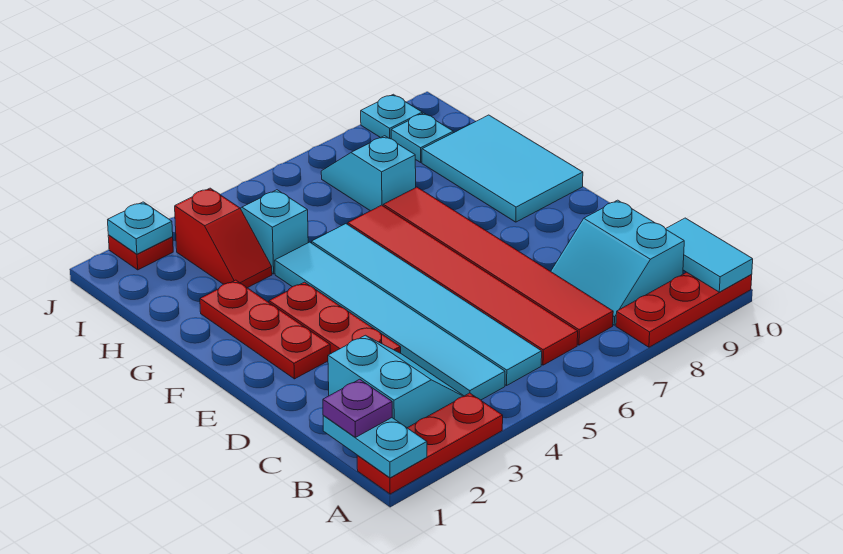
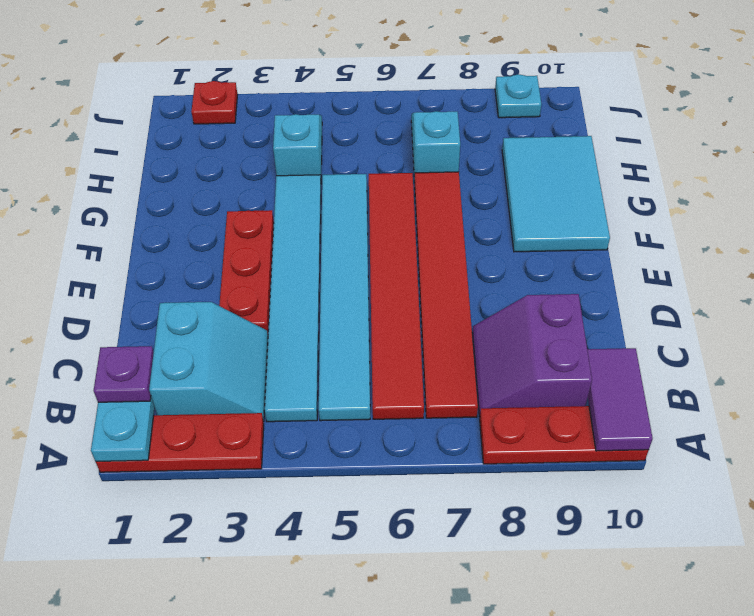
cyan tile A10:B10 level 2 -> purple tile A10:B10 level 2
cyan slope B8:C9 level 1 top 9 -> purple slope B8:C9 level 1 top 9
red plate E2:G2 level 1 -> none
red slope H3:I3 level 1 top I -> none
cyan plate I9 level 1 -> none
cyan plate J2 level 2 -> none

